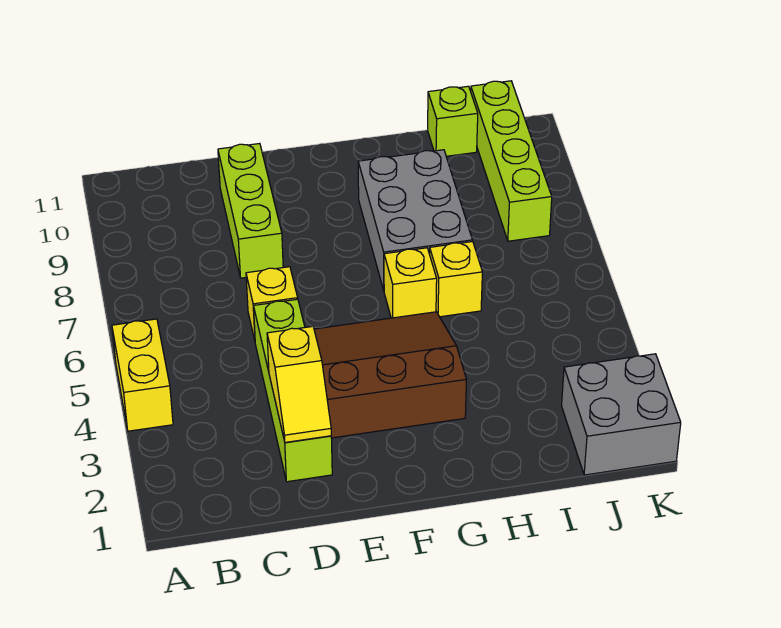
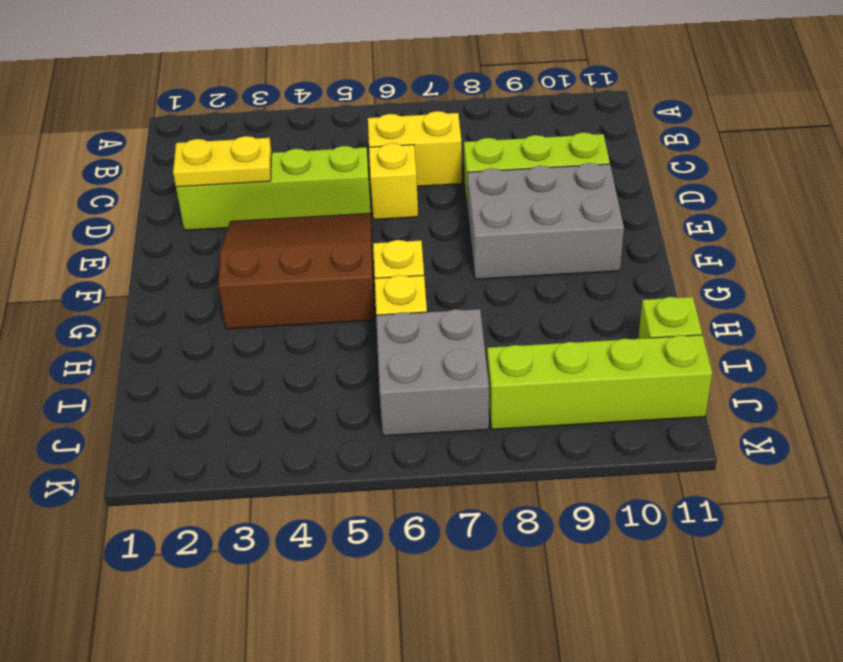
yellow brick A4:A5 level 1 -> yellow brick C6:C7 level 1
yellow slope D2:D3 level 2 top 3 -> yellow plate D2:D3 level 2
brown slope E3:G5 level 1 top 3 -> brown slope E3:G5 level 1 top G
grey brick G7:H9 level 1 -> grey brick E8:F10 level 1
grey brick J1:K2 level 1 -> grey brick I6:J7 level 1

